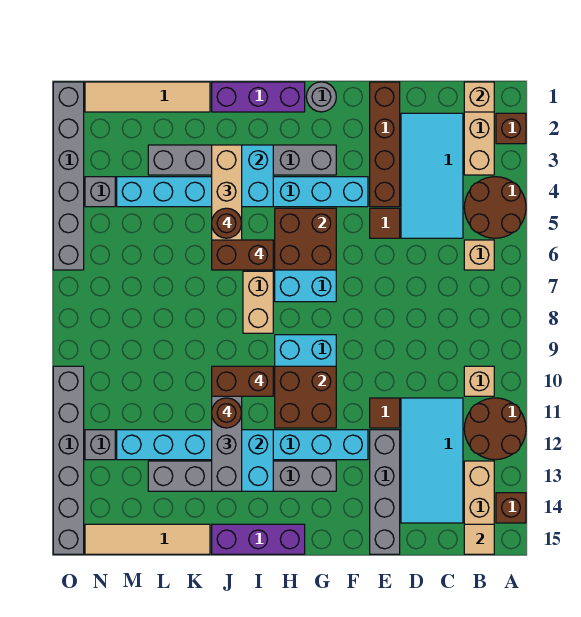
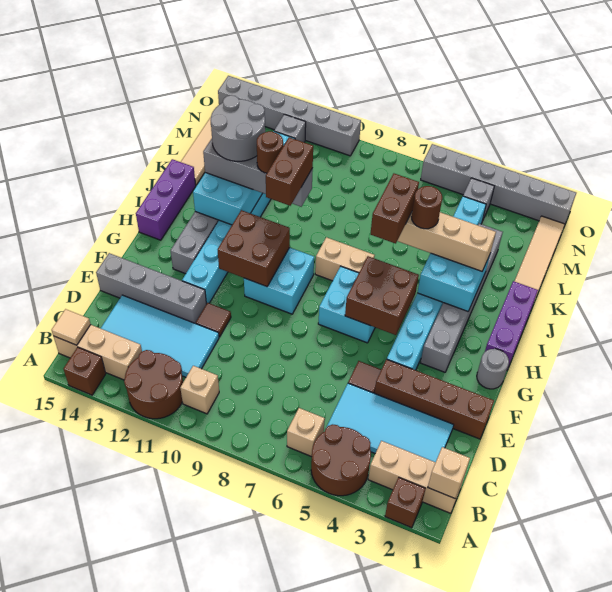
none -> grey round brick J12:K13 level 4

